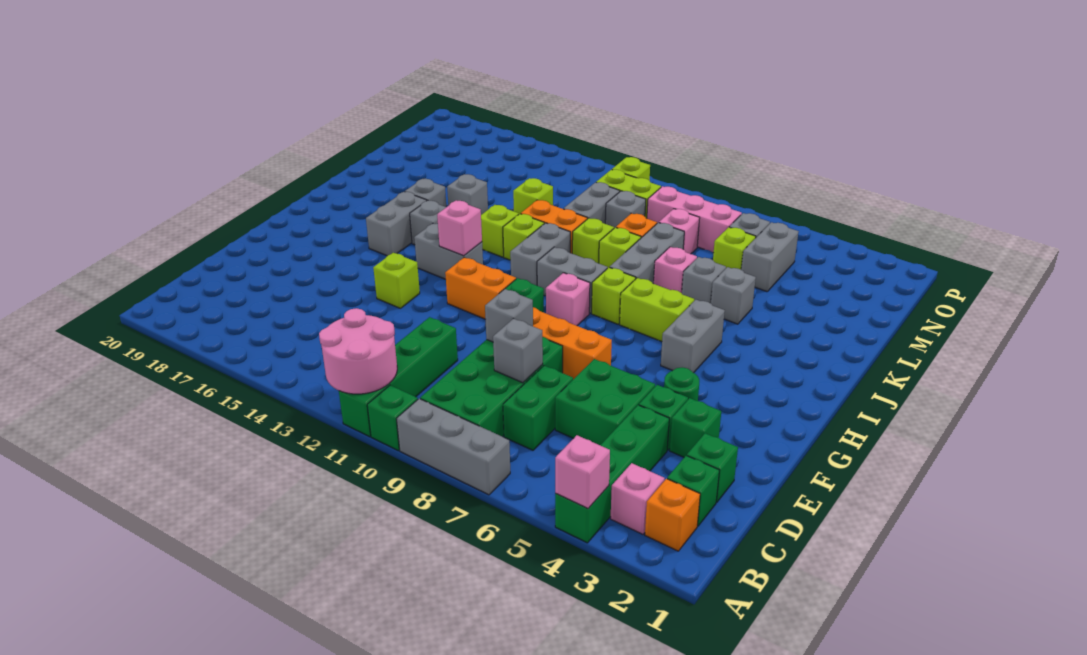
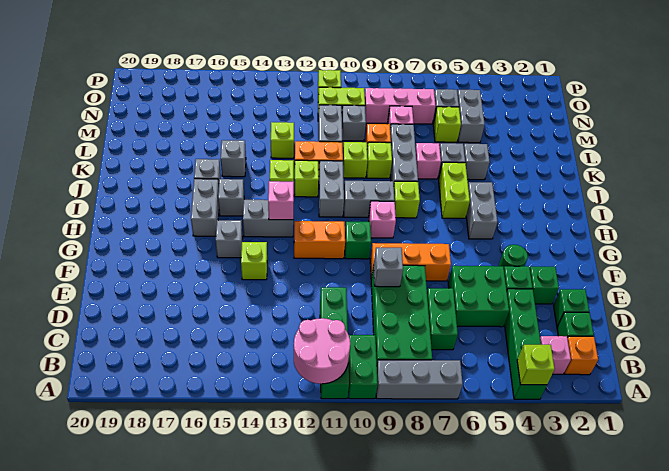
pink brick A4 level 2 -> lime brick A4 level 2
green brick A10 level 1 -> green brick A10:B10 level 1
grey brick D8 level 2 -> grey brick G15 level 1
lime brick I6:I7 level 1 -> lime brick I6:J6 level 1

